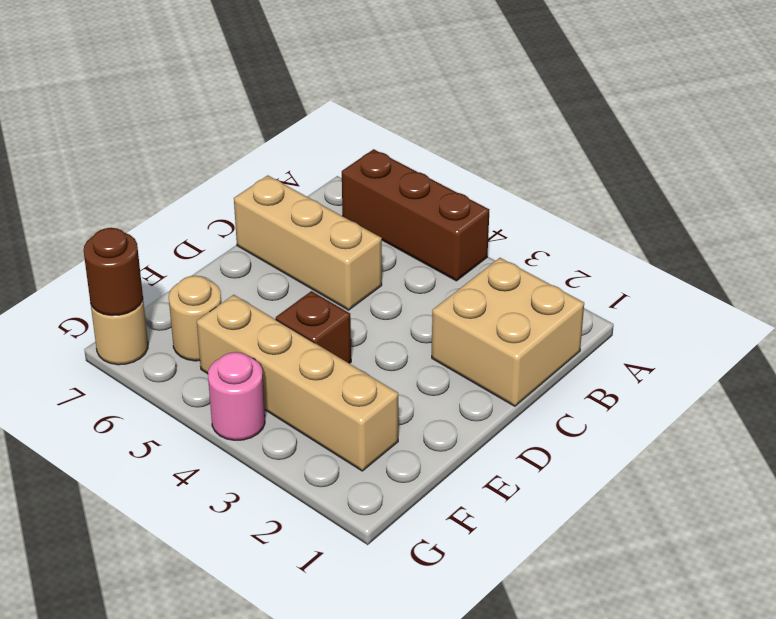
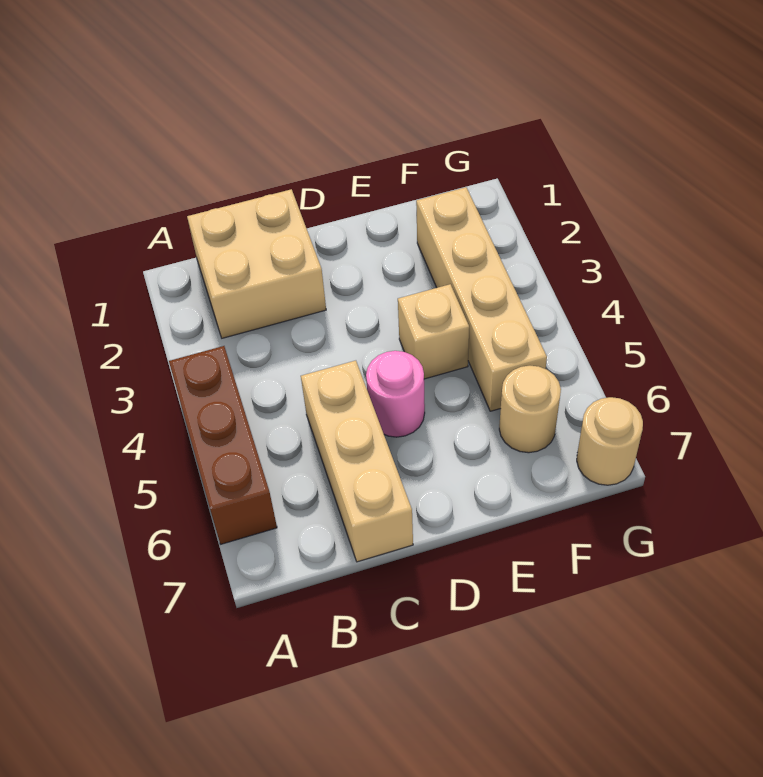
brown brick E4 level 1 -> tan brick E4 level 1
pink round brick G4 level 1 -> pink round brick D5 level 1
brown round brick G7 level 2 -> none

